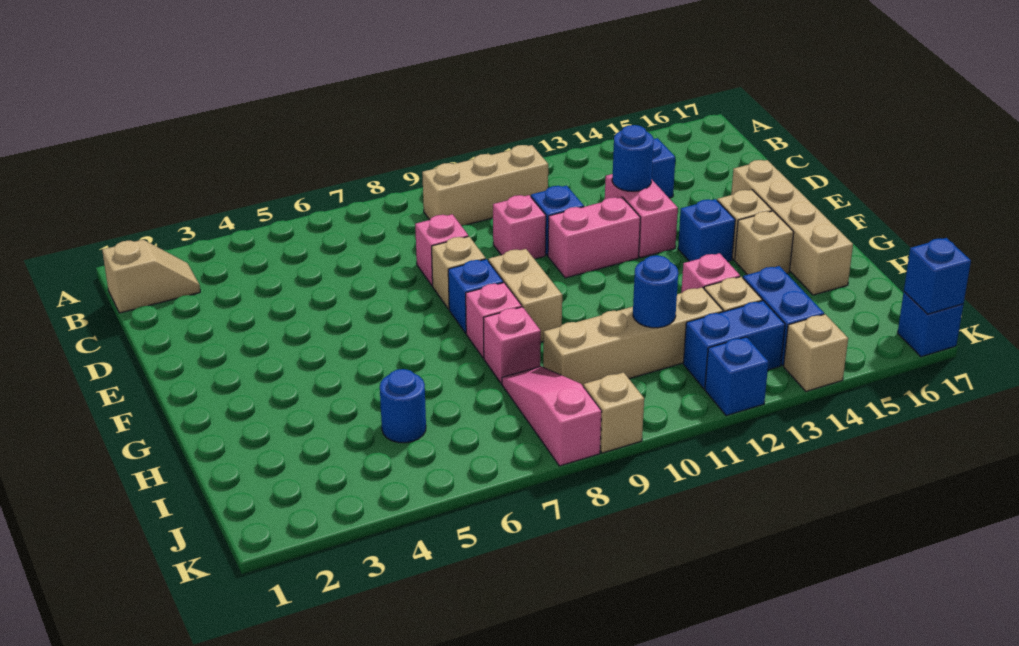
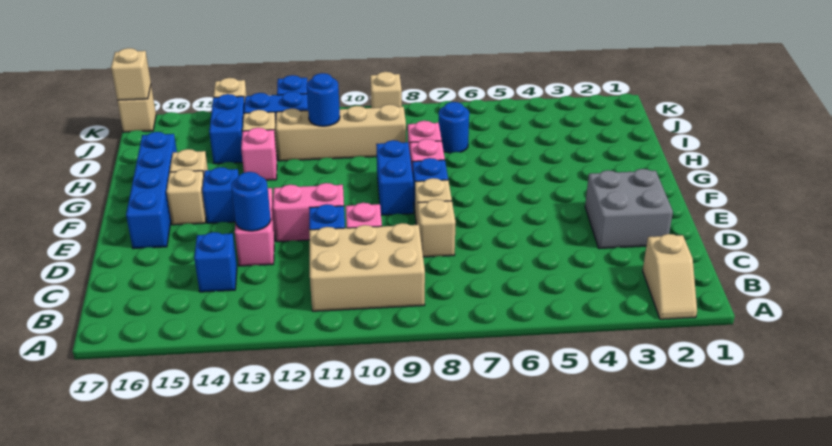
tan slope B1:B2 level 1 top 1 -> tan slope A2:B2 level 1 top B
tan brick B9:B11 level 1 -> tan brick B9:C11 level 1
none -> grey brick D2:E3 level 1
pink brick D8 level 1 -> tan brick D8 level 1
tan brick E16:H16 level 1 -> blue brick E16:H16 level 1
tan brick F9:G9 level 1 -> blue brick F9:G9 level 1
blue round brick I5 level 1 -> blue round brick I7 level 1
pink slope I8:K8 level 1 top K -> none
blue brick K17 level 1 -> tan brick K17 level 1
blue brick K17 level 2 -> tan brick K17 level 2

